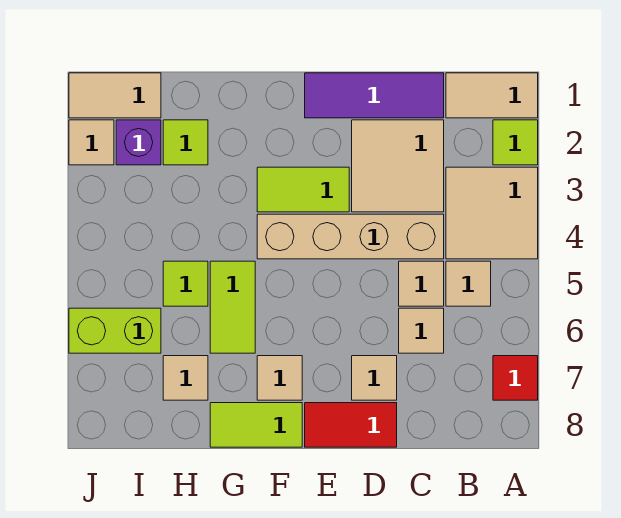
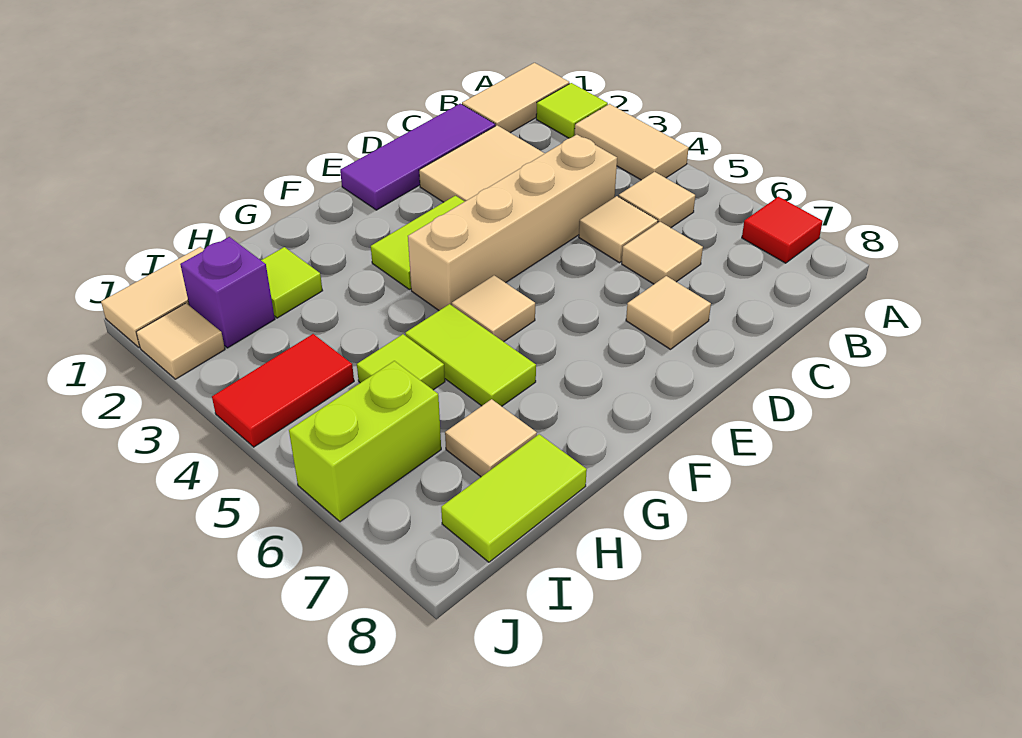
tan tile A3:B4 level 1 -> tan tile A3:A4 level 1
red tile D8:E8 level 1 -> red tile I4:J4 level 1
tan tile F7 level 1 -> tan tile F5 level 1
lime tile F8:G8 level 1 -> lime tile H8:I8 level 1

